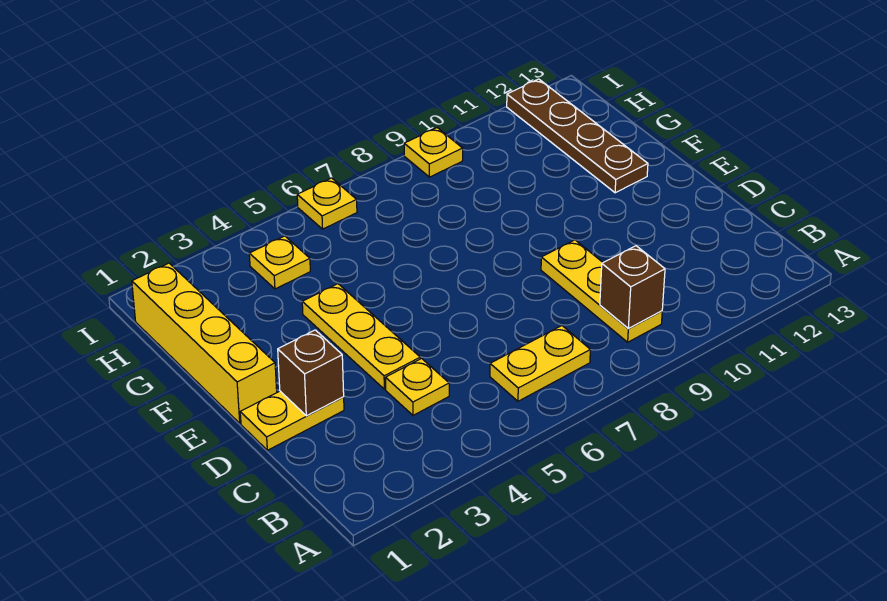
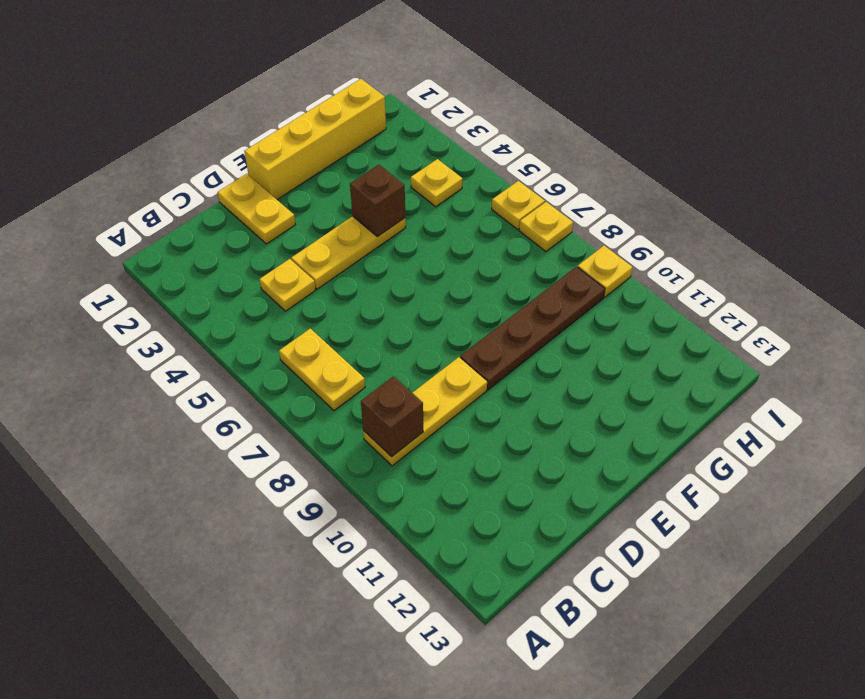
brown brick D2 level 2 -> brown brick F4 level 2
brown plate F12:I12 level 1 -> brown plate E9:H9 level 1
none -> yellow plate I7 level 1

